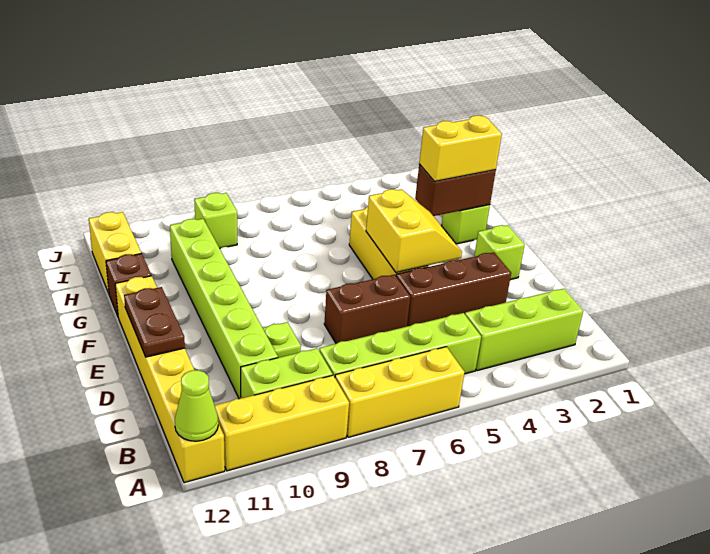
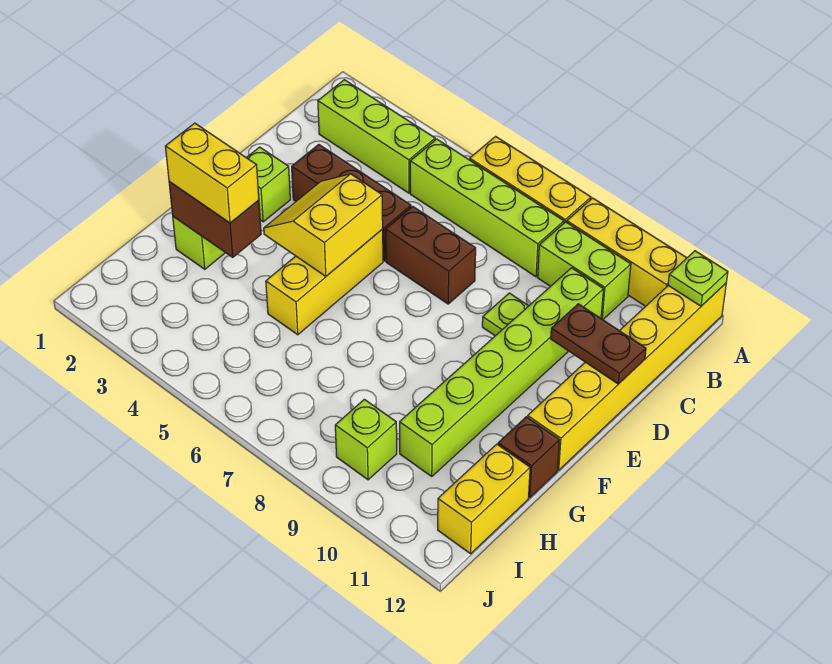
lime cone A12 level 2 -> lime plate A12 level 2
brown plate D12:E12 level 2 -> brown plate D11:D12 level 2

